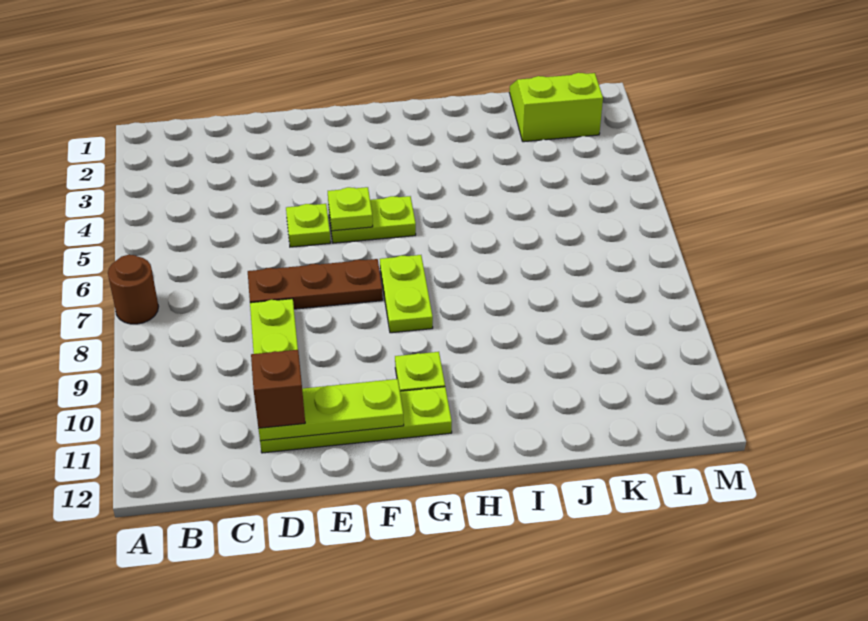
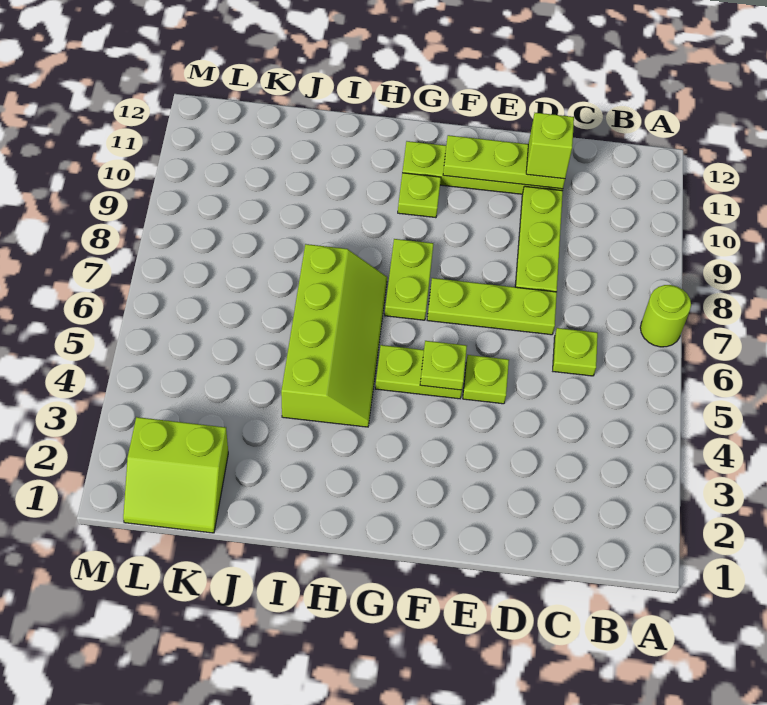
brown round brick A7 level 1 -> lime round brick A7 level 1
none -> lime plate C6 level 1
brown plate D7:F7 level 1 -> lime plate D7:F7 level 1
brown brick D11 level 3 -> lime brick D11 level 3
none -> lime slope H4:I7 level 1 top I

